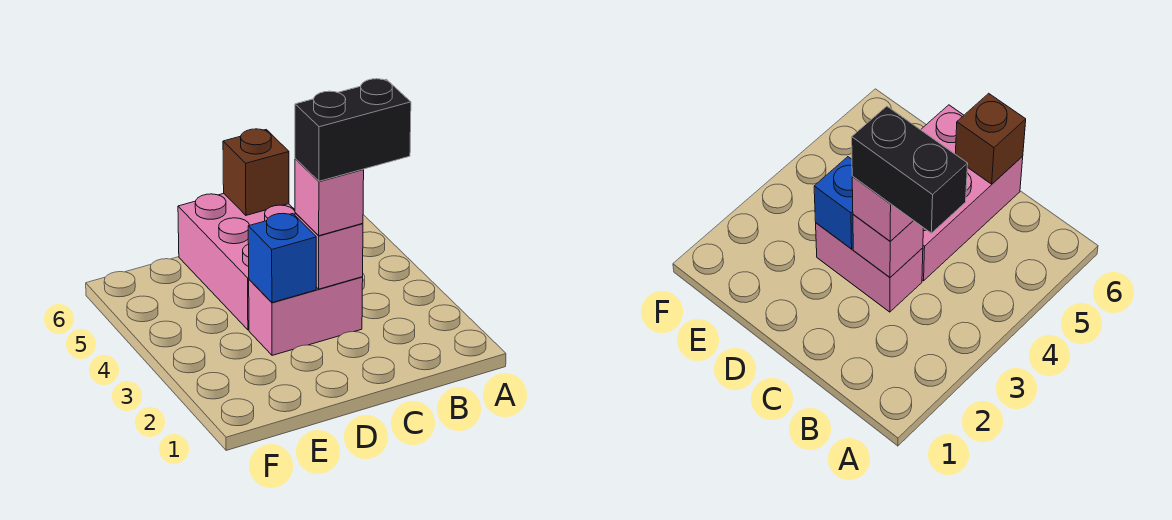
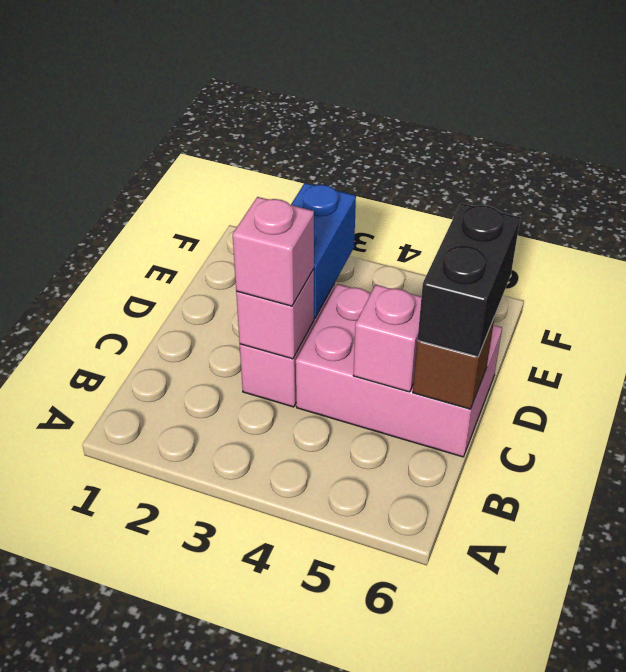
black brick B3:C3 level 4 -> black brick C6:D6 level 3
none -> pink brick C5 level 2
blue brick D3 level 2 -> blue brick D3:E3 level 2

